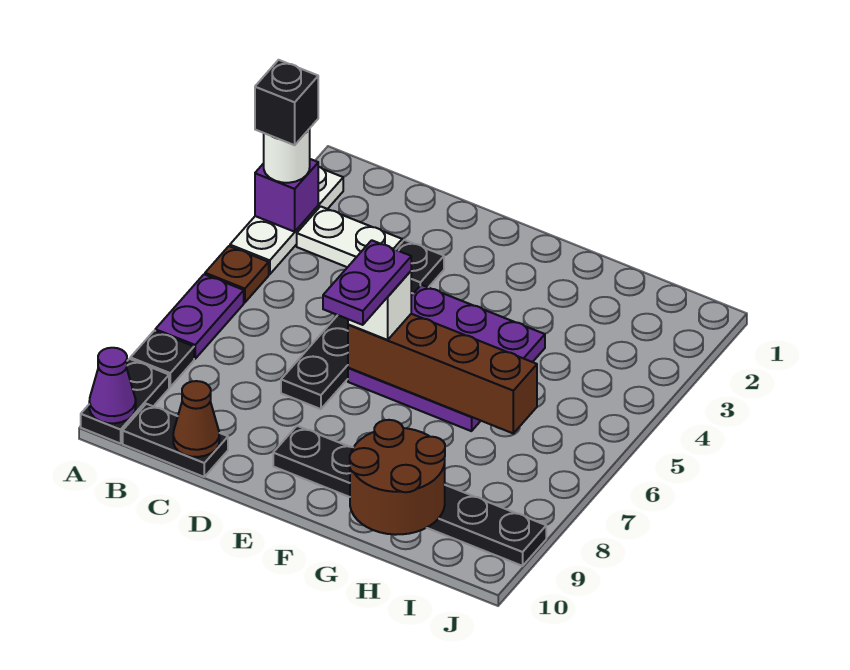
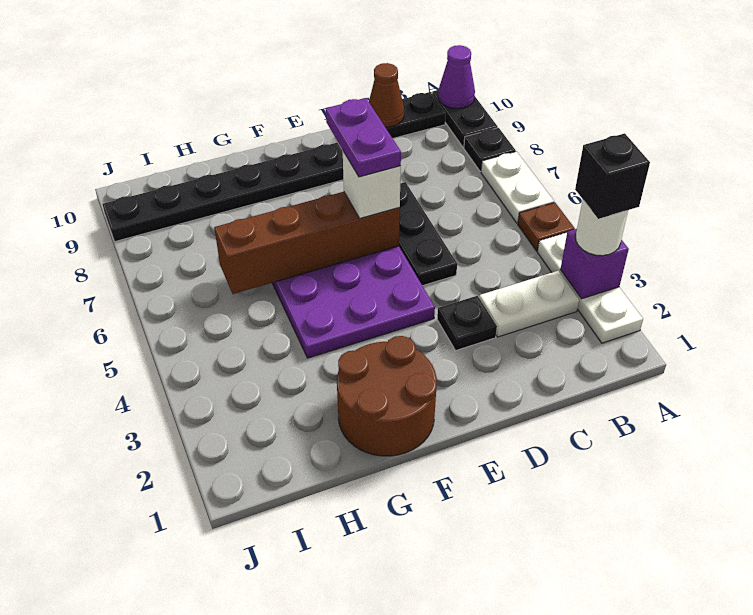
purple plate A6:A7 level 1 -> white plate A6:A7 level 1
brown round brick G9:H10 level 2 -> brown round brick F1:G2 level 1

